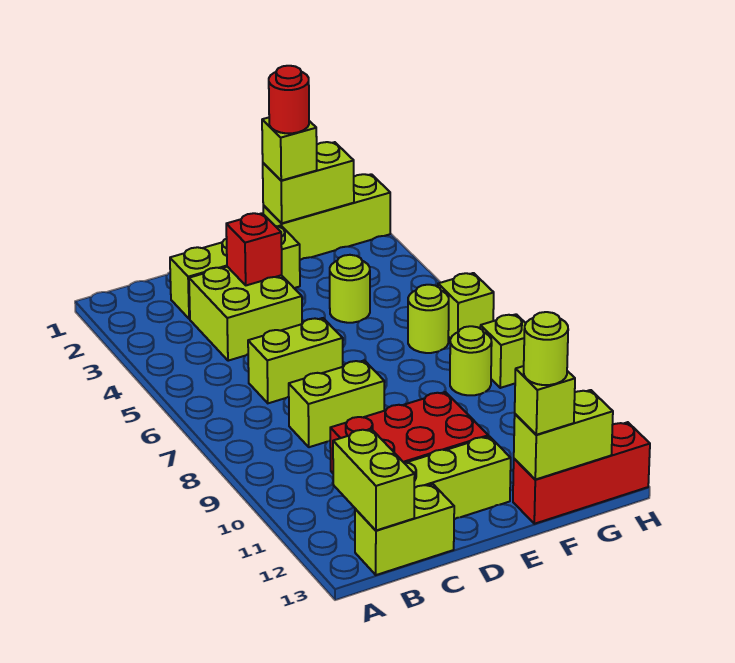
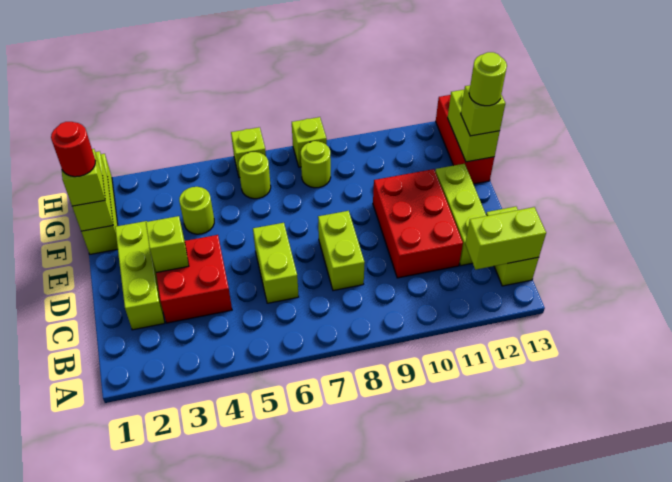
lime brick C3:D4 level 1 -> red brick C3:D4 level 1
red brick D3 level 2 -> lime brick D3 level 2

